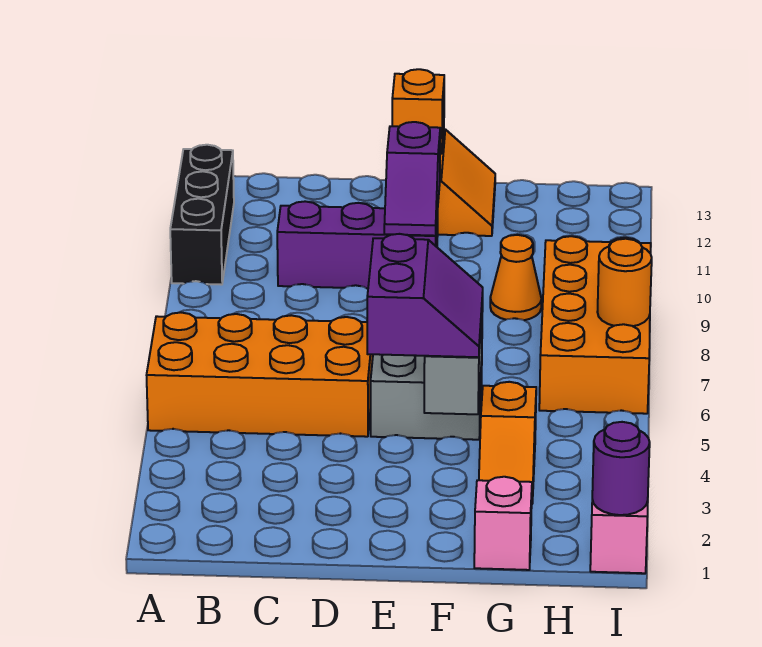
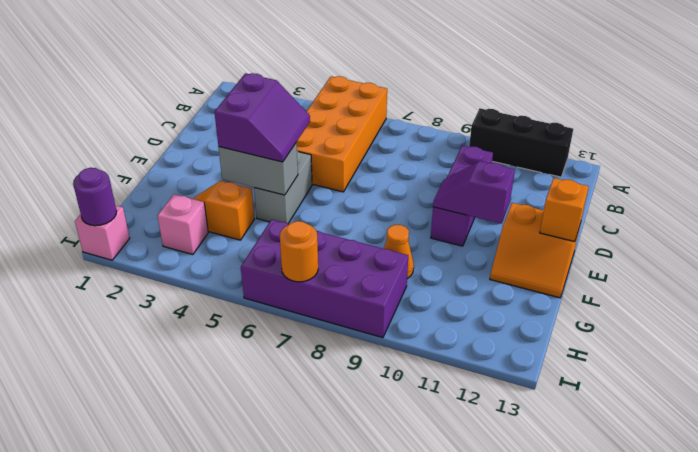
purple slope E4:F5 level 3 top E -> purple slope E4:F5 level 3 top 4
pink brick G1 level 1 -> pink brick H3 level 1
orange brick H6:I9 level 1 -> purple brick H6:I9 level 1

